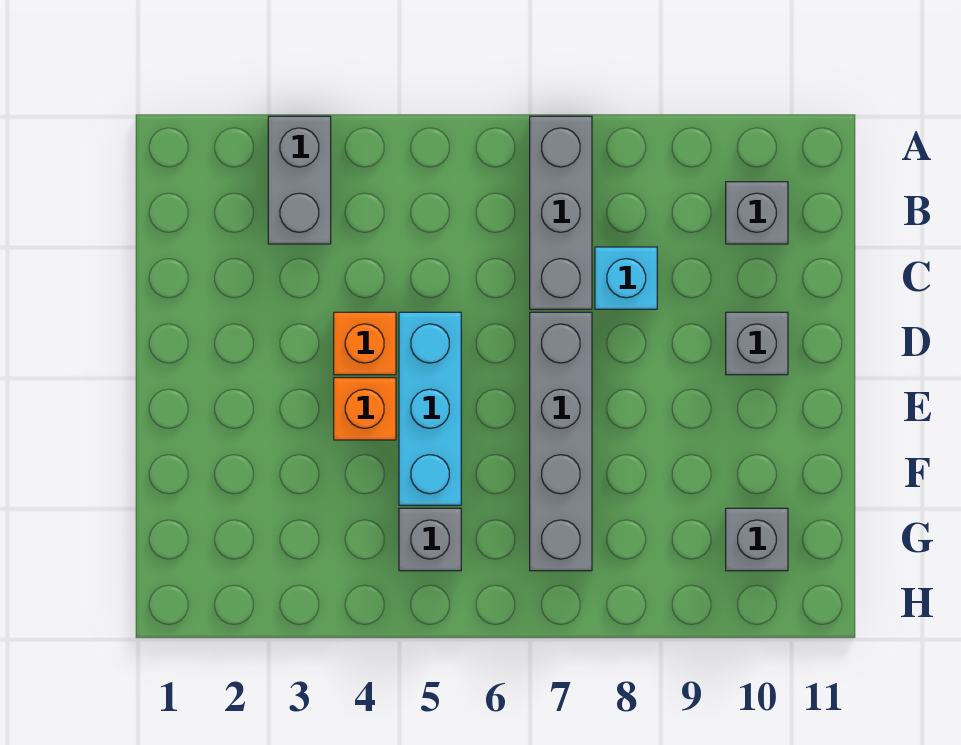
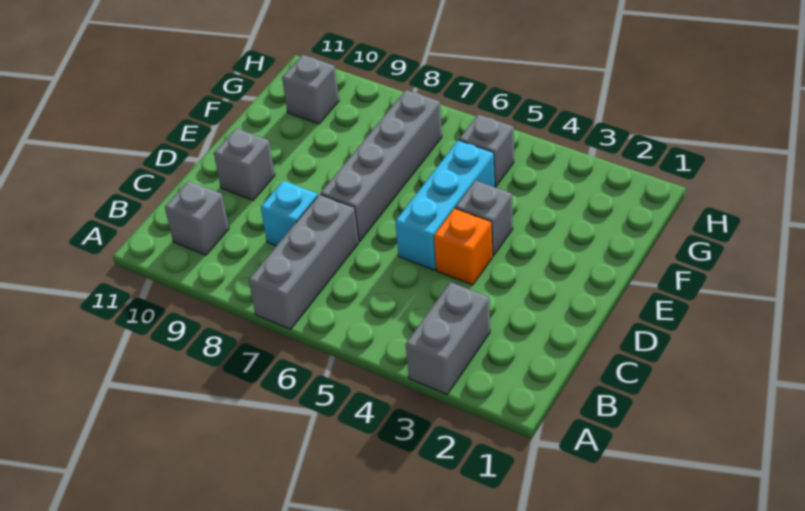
orange brick E4 level 1 -> grey brick E4 level 1

